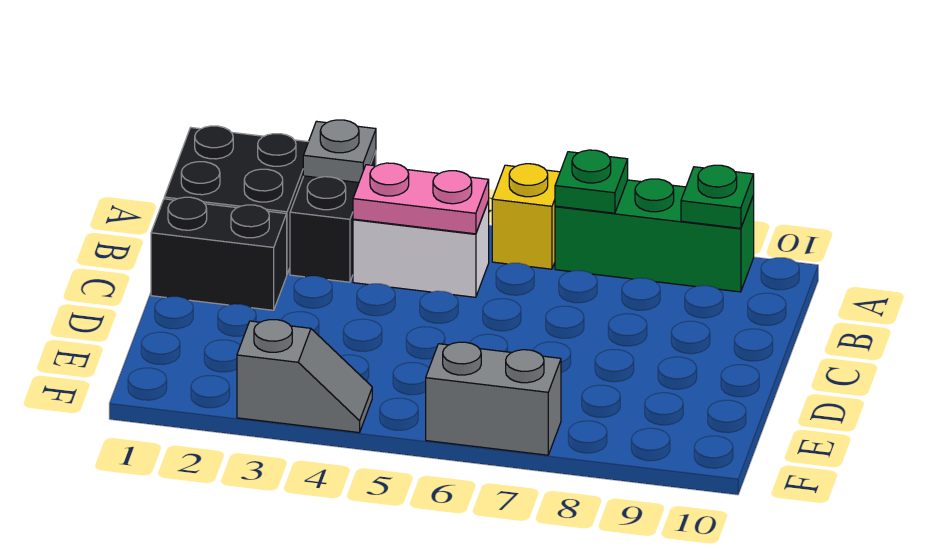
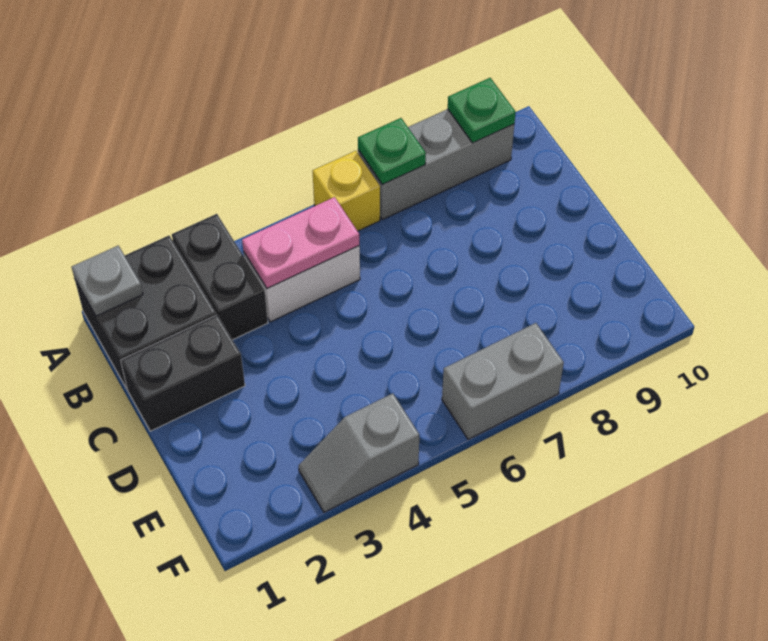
grey plate A3 level 2 -> grey plate A1 level 2
green brick A7:A9 level 1 -> grey brick A7:A9 level 1
grey slope F3:F4 level 1 top 3 -> grey slope F3:F4 level 1 top 4

